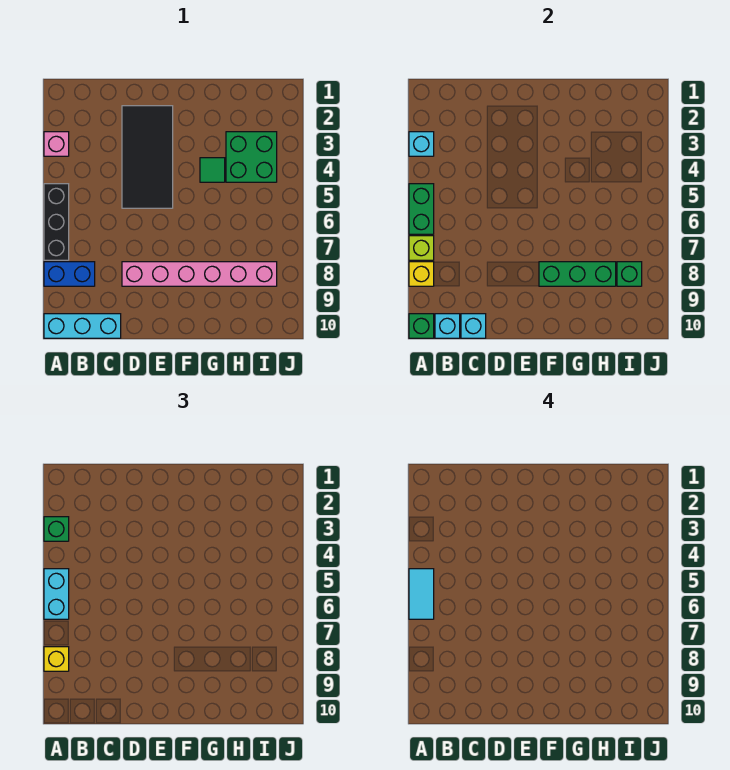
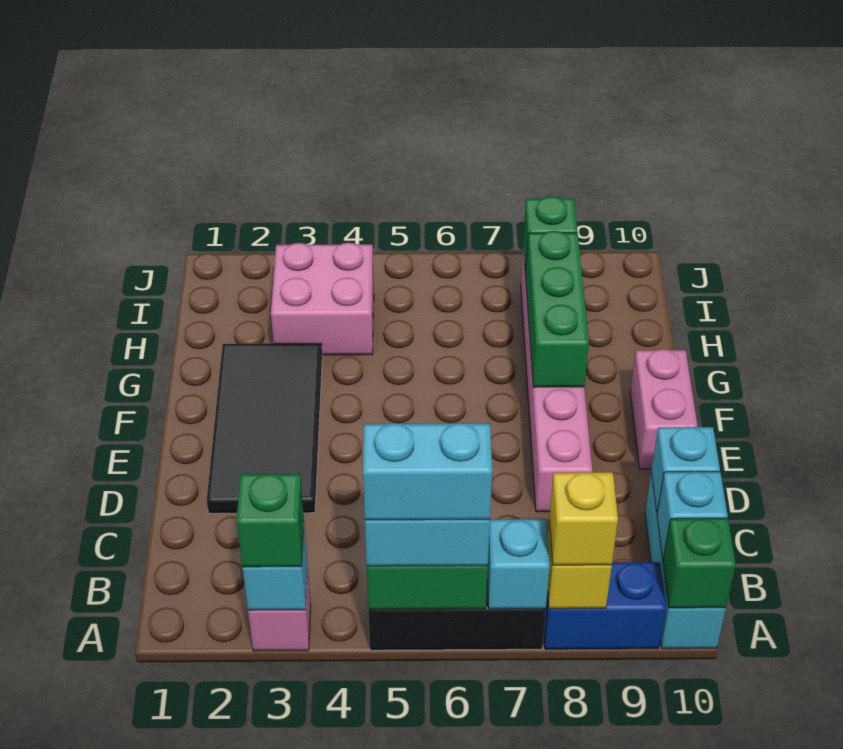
cyan tile A5:A6 level 4 -> cyan brick A5:A6 level 4
lime brick A7 level 2 -> cyan brick A7 level 2
blue brick A8:B8 level 1 -> blue brick A8:A9 level 1
black tile D2:E5 level 1 -> black tile D2:G3 level 1
none -> pink brick E10:F10 level 1
green tile G4 level 1 -> none
green brick H3:I4 level 1 -> pink brick H3:I4 level 1

